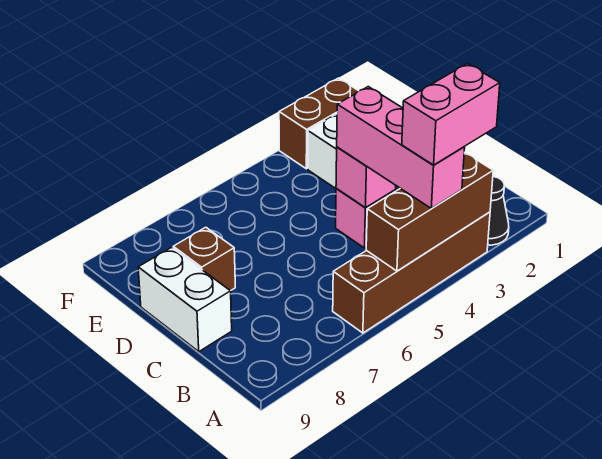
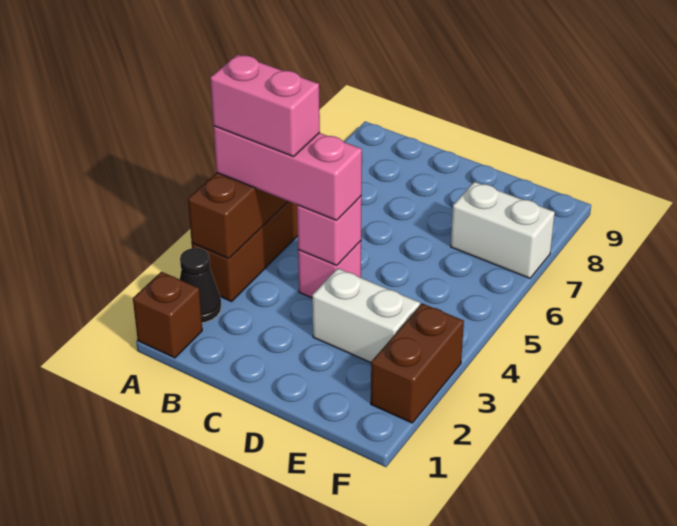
pink brick A3:A4 level 4 -> pink brick A4:B4 level 4
white brick C9:D9 level 1 -> white brick E7:F7 level 1
brown brick D8 level 1 -> brown brick A1 level 1

